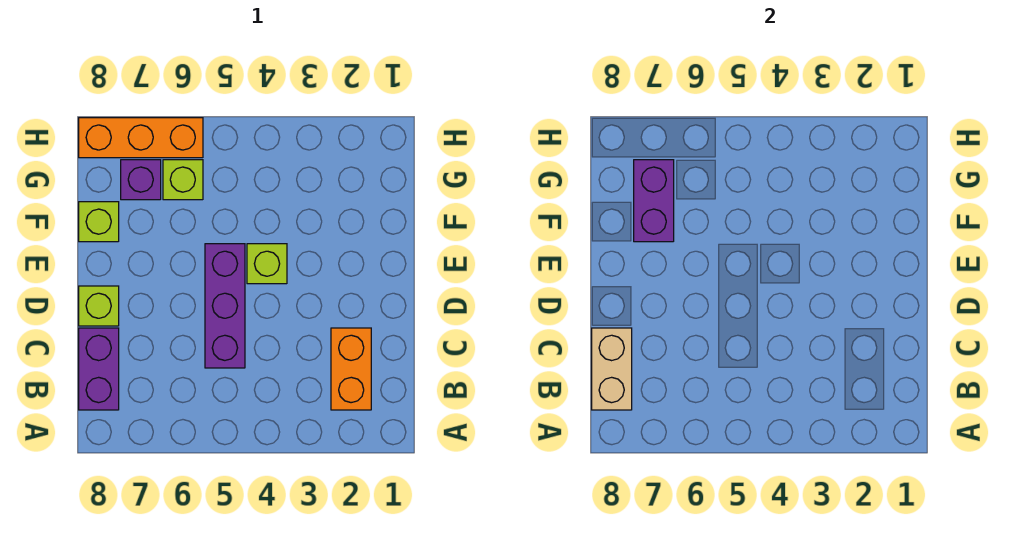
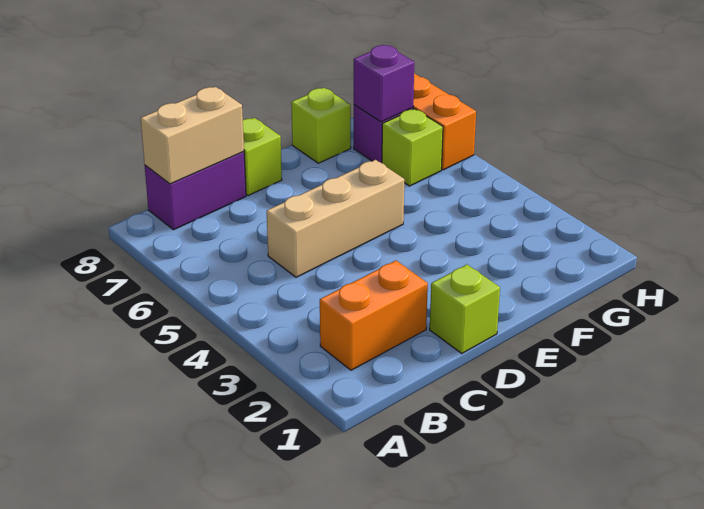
purple brick C5:E5 level 1 -> tan brick C5:E5 level 1
lime brick E4 level 1 -> lime brick D1 level 1
purple brick F7:G7 level 2 -> purple brick G7 level 2

